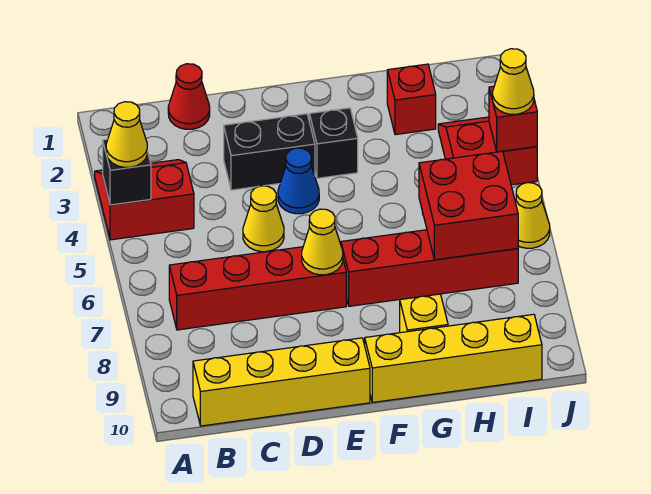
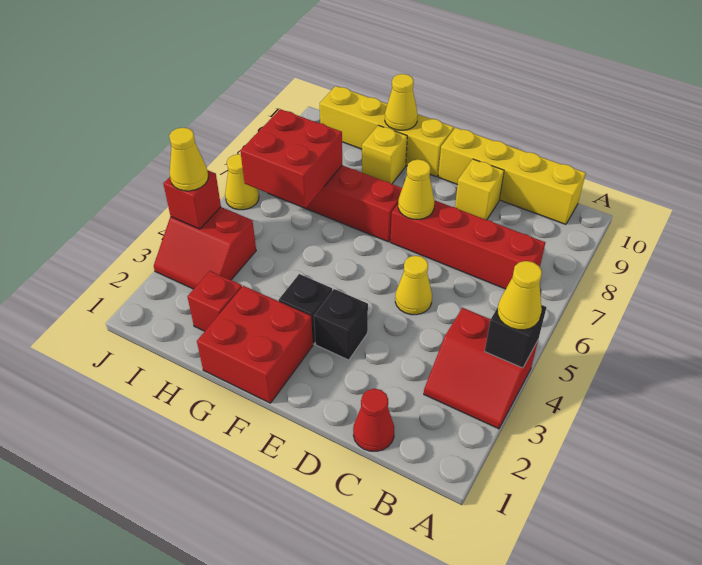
black brick D3:E3 level 1 -> black brick E3 level 1
none -> yellow brick D9 level 1
blue cone E4 level 1 -> none
none -> red brick F1:G2 level 1
none -> yellow cone G10 level 2

